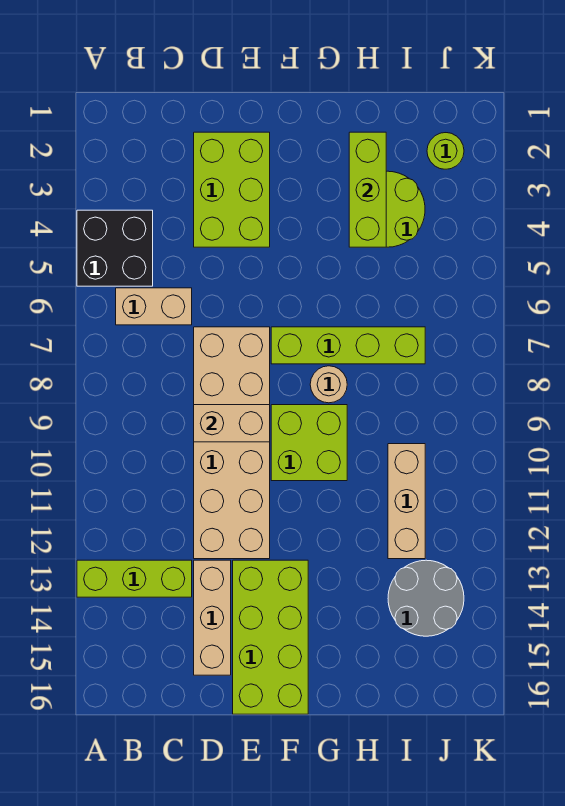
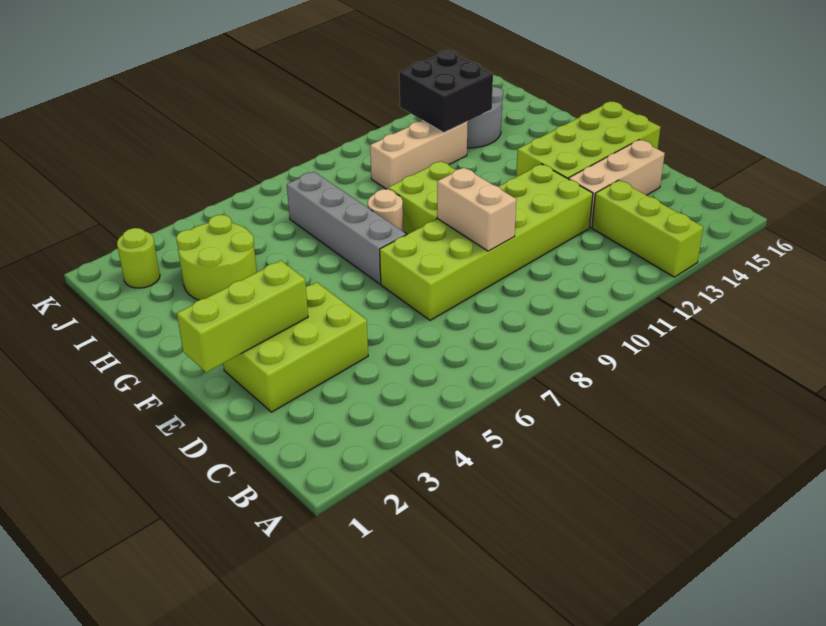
black brick A4:B5 level 1 -> black brick I12:J13 level 2
tan brick B6:C6 level 1 -> none
tan brick D7:E12 level 1 -> lime brick D7:E12 level 1
lime brick F7:I7 level 1 -> grey brick F7:I7 level 1
lime brick H2:H4 level 2 -> lime brick E1:E3 level 2

